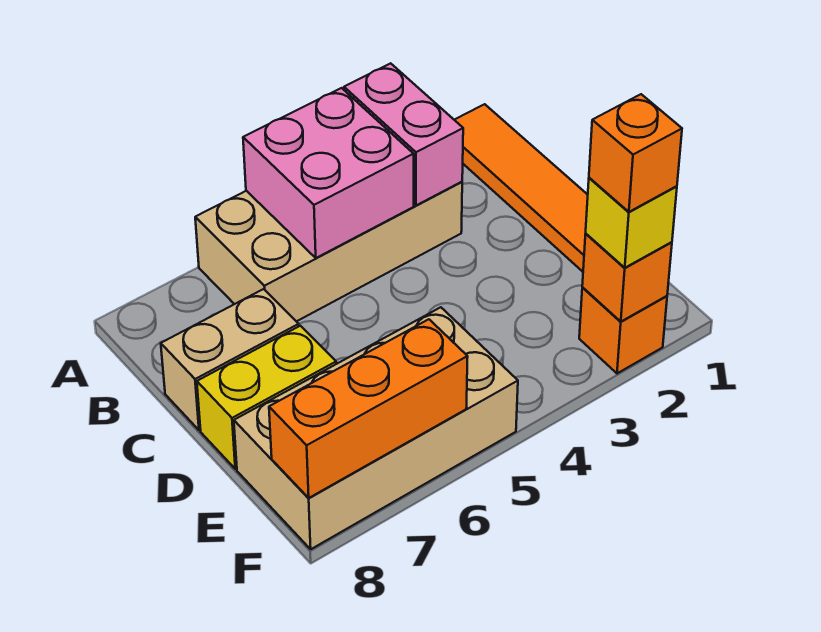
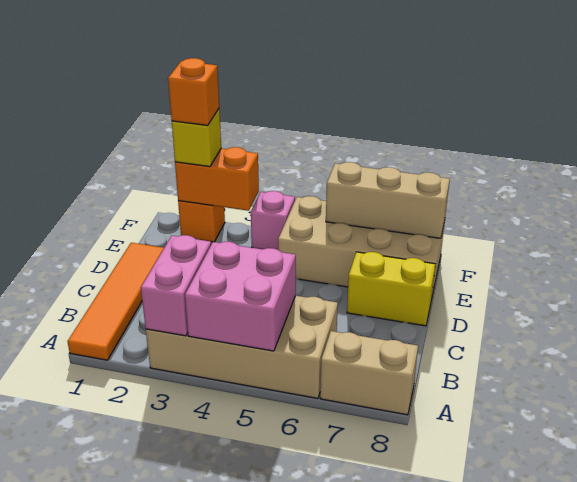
tan brick C7:C8 level 1 -> tan brick A7:A8 level 1
orange brick F2 level 2 -> orange brick F2:F3 level 2
none -> pink brick F4 level 1
orange brick F6:F8 level 2 -> tan brick F6:F8 level 2

